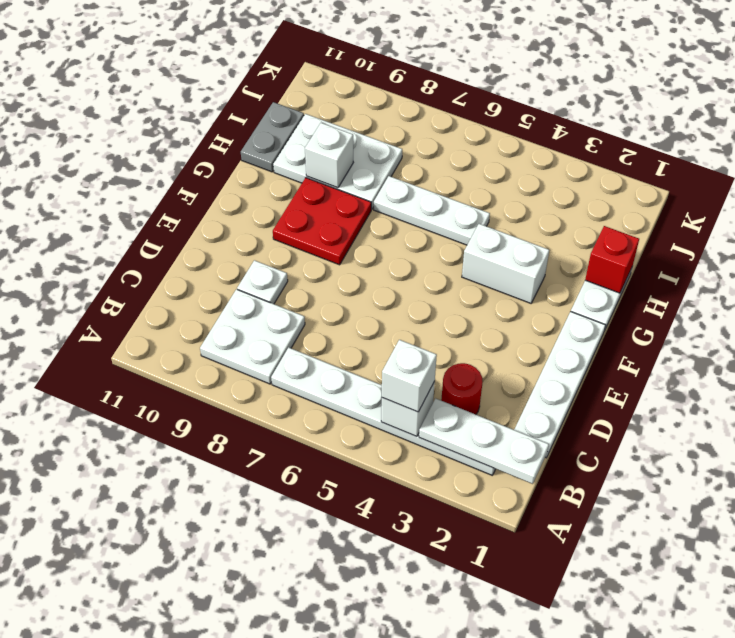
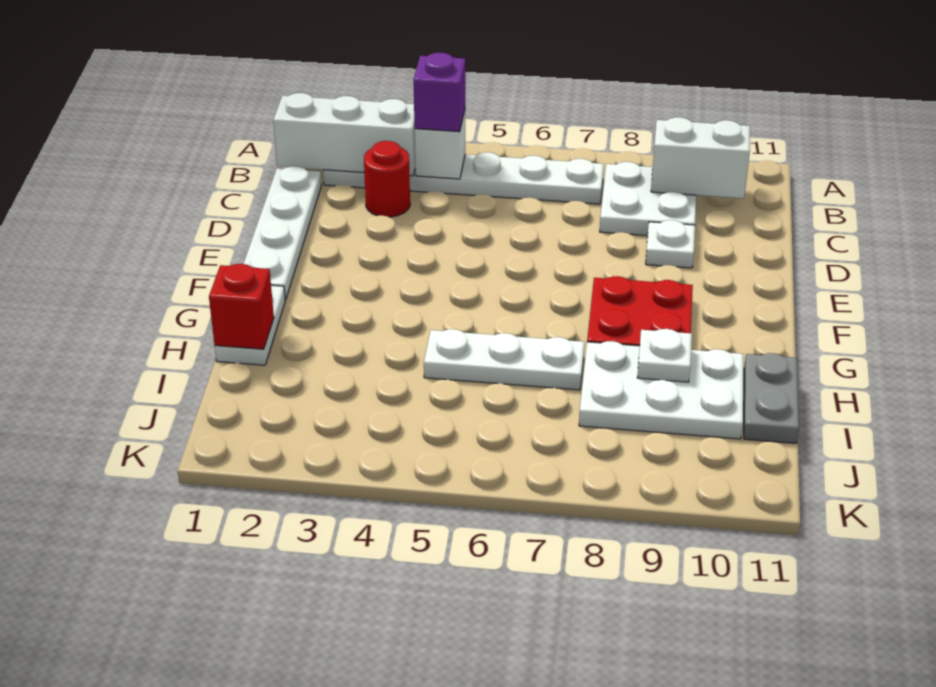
white plate B1:B3 level 2 -> white brick B1:B3 level 2
white brick B4 level 3 -> purple brick B4 level 3
white brick G3:G4 level 1 -> white brick B9:B10 level 2
white brick H9 level 2 -> white plate H9 level 2

